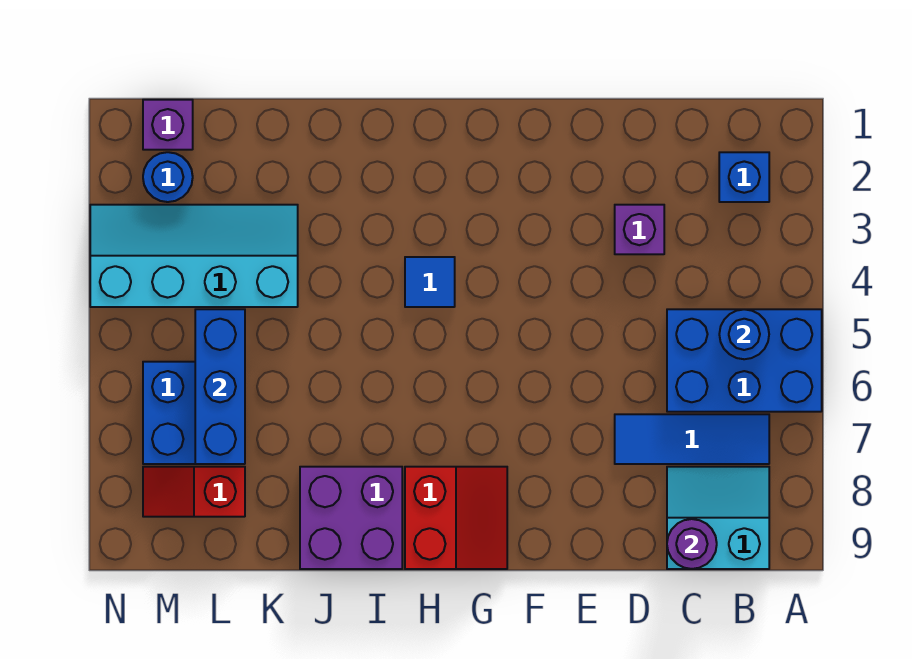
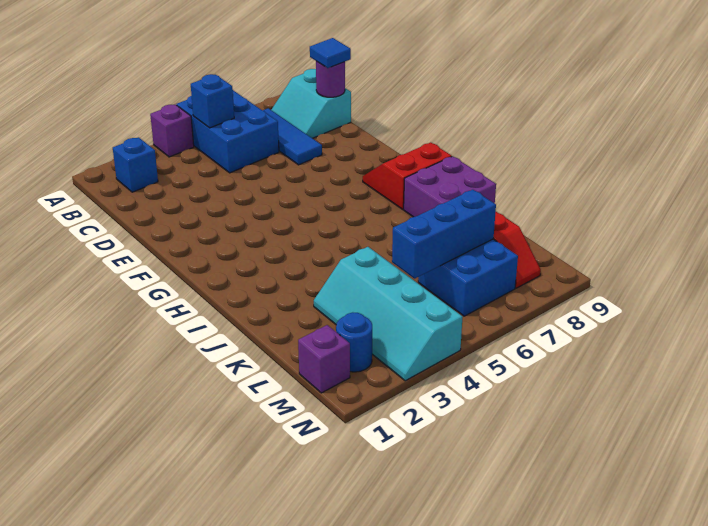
blue round brick B5 level 2 -> blue brick B5 level 2
purple brick D3 level 1 -> purple brick A4 level 1
blue tile H4 level 1 -> blue tile C9 level 3

